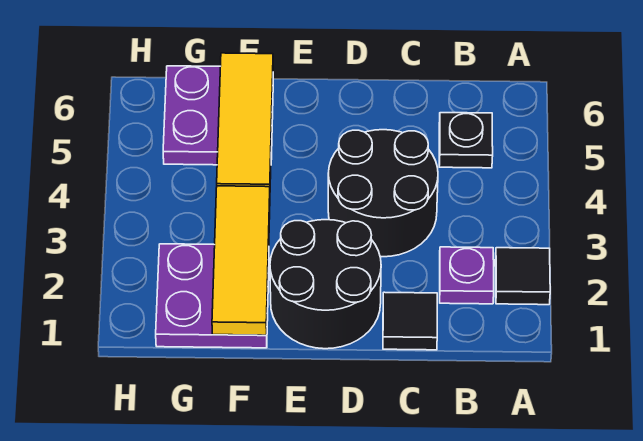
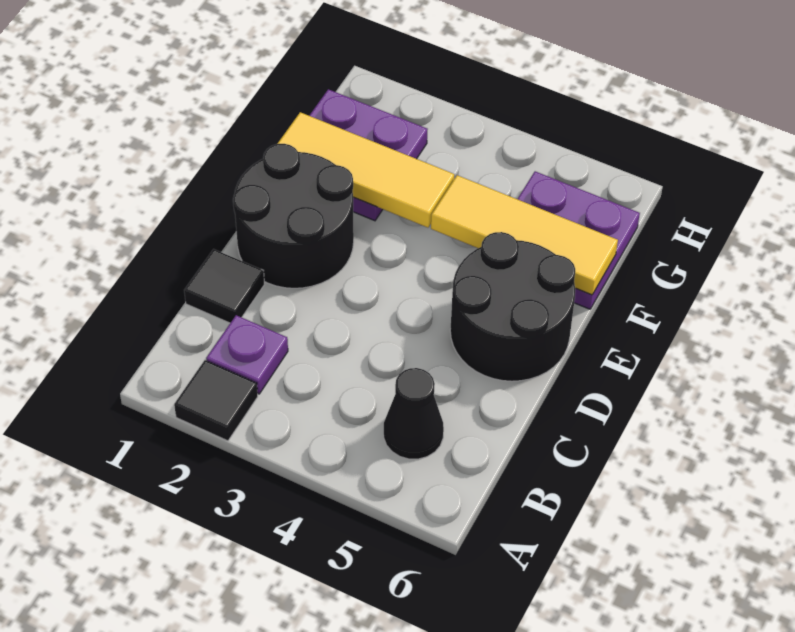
black plate B5 level 1 -> black cone B5 level 1
black round brick C3:D4 level 1 -> black round brick D5:E6 level 1

